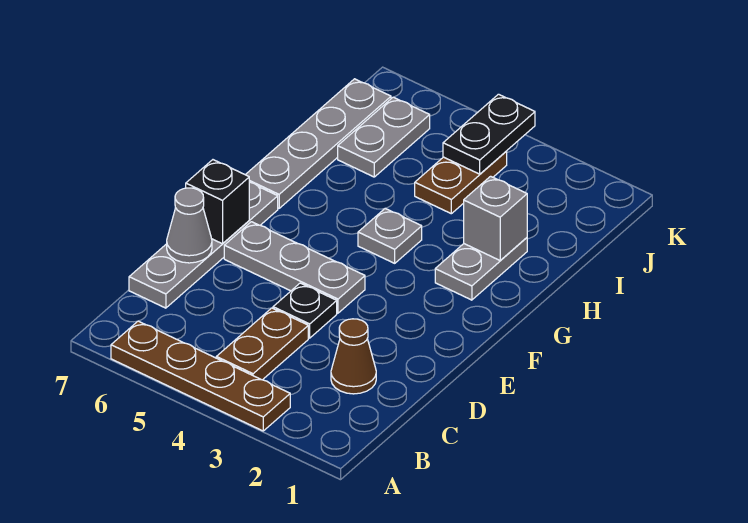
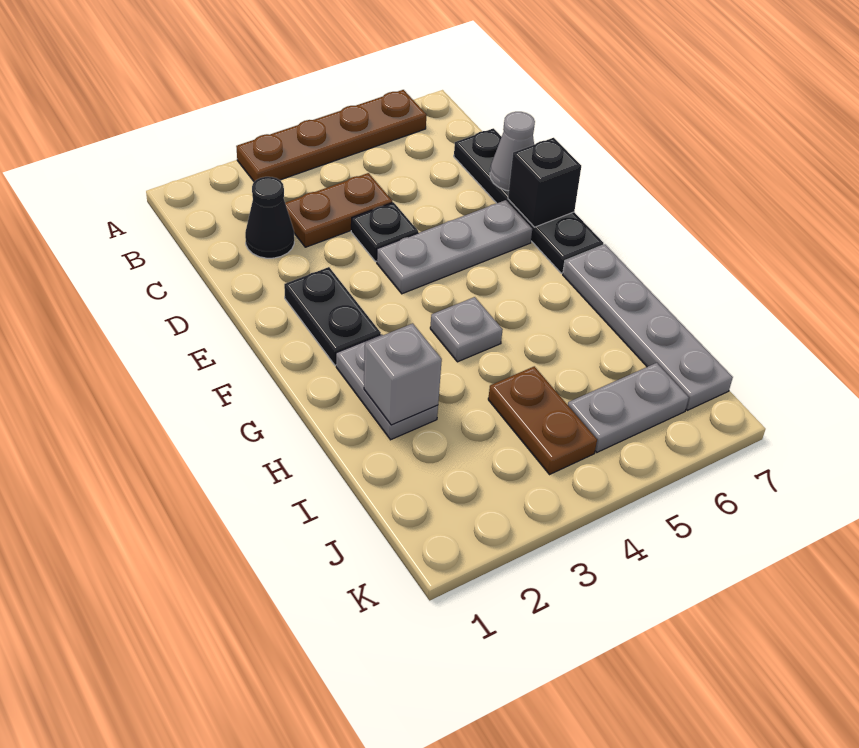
brown plate B4:C4 level 1 -> brown plate C3:C4 level 1
brown cone C2 level 1 -> black cone C2 level 1
grey plate C7:F7 level 1 -> black plate C7:F7 level 1
grey plate I6:J6 level 1 -> grey plate J5:J6 level 1
black plate J4:K4 level 2 -> black plate E2:F2 level 1

